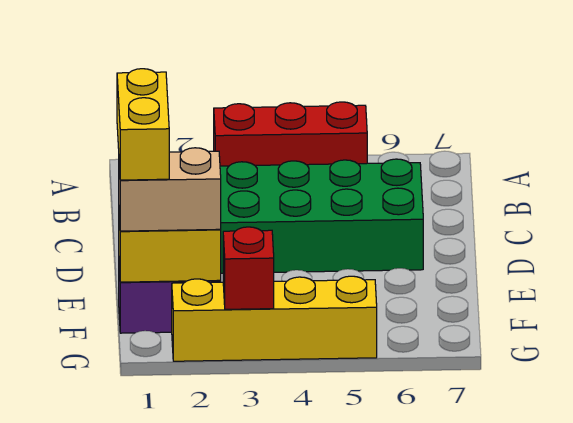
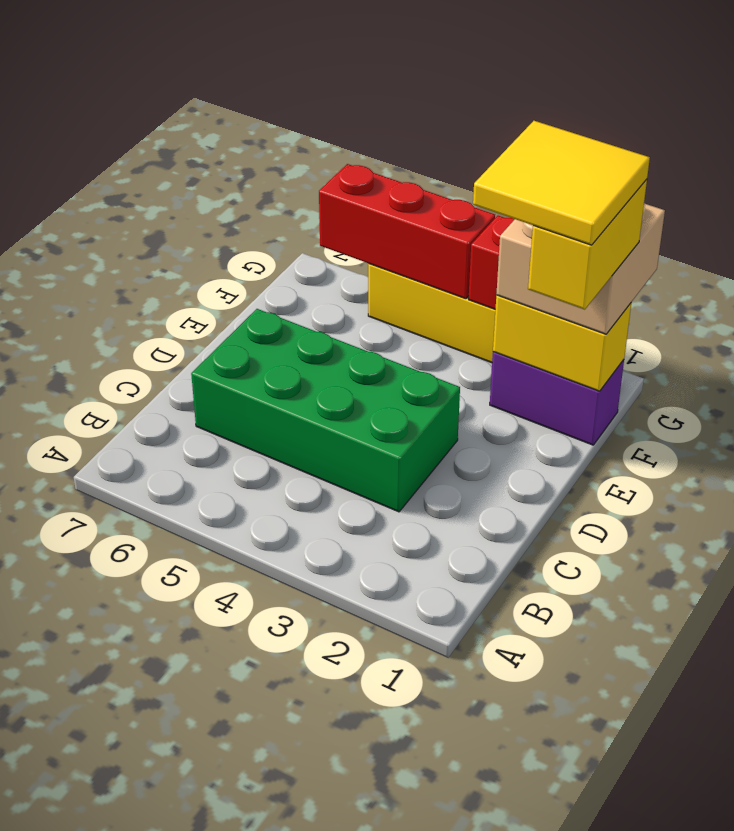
red brick A3:A5 level 1 -> red brick G4:G6 level 2
none -> yellow tile E1:F2 level 5
tan brick F1:F2 level 3 -> tan brick F1:G2 level 3

